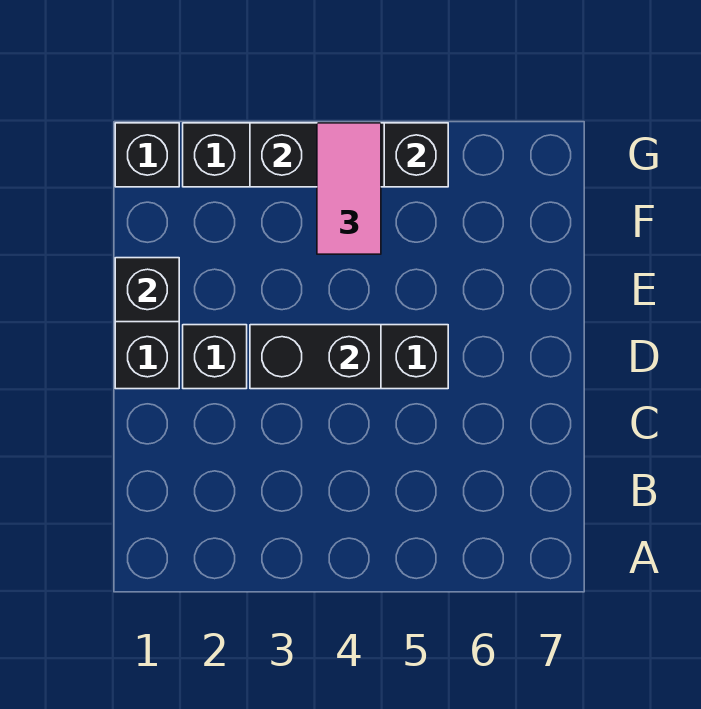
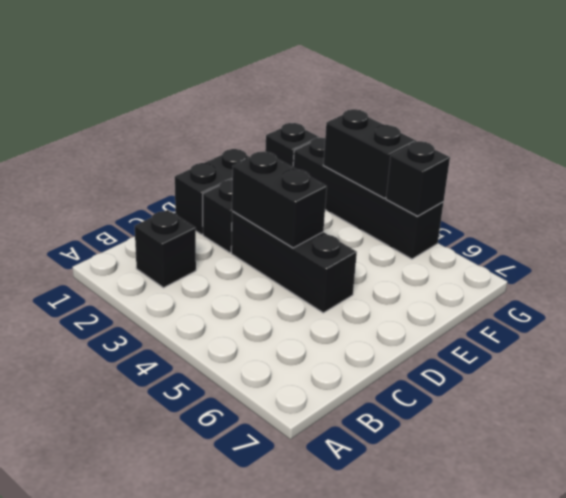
black brick E1 level 2 -> black brick B2 level 1
pink tile F4:G4 level 3 -> none

